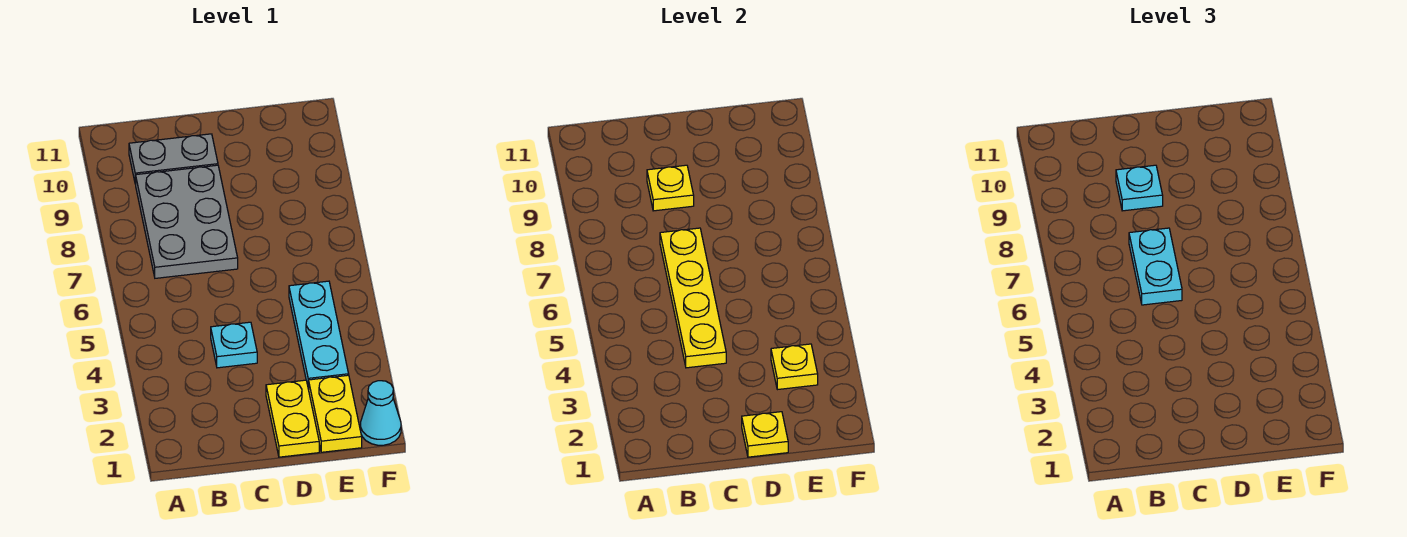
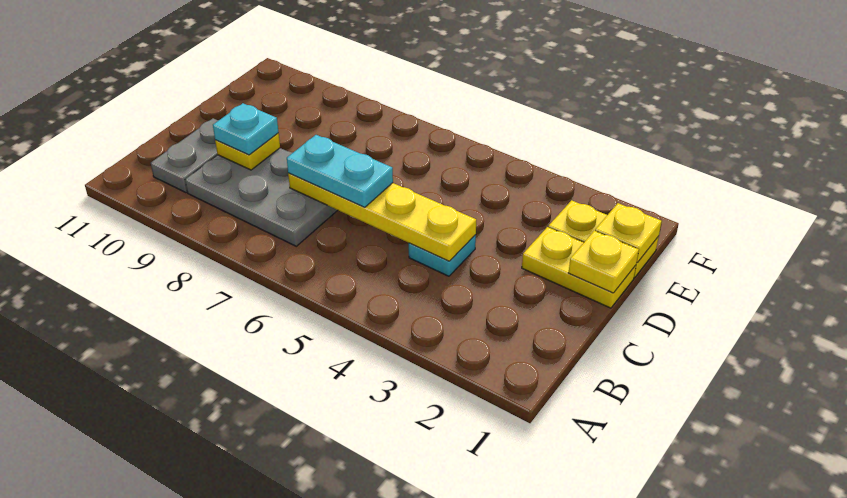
cyan plate E3:E5 level 1 -> none
yellow plate E3 level 2 -> yellow plate E1 level 2
cyan cone F1 level 1 -> none

